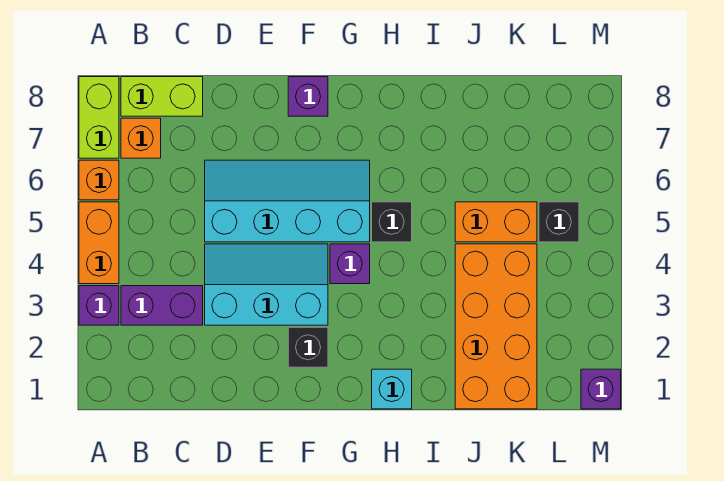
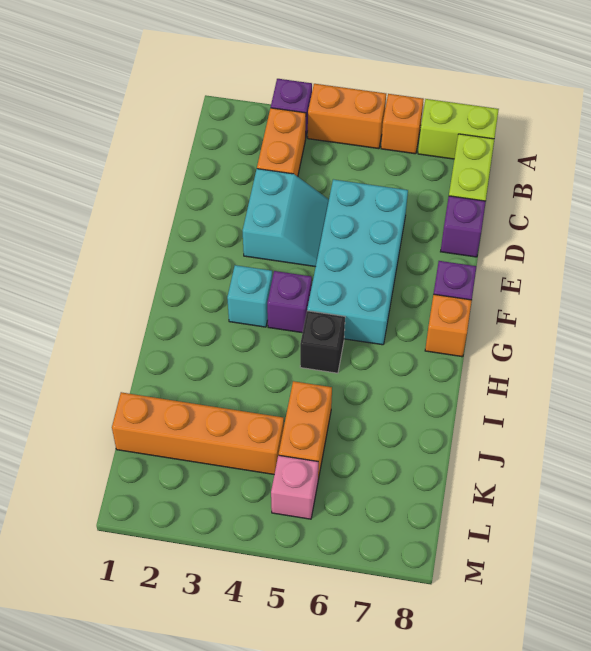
purple brick B3:C3 level 1 -> orange brick B3:C3 level 1
orange brick B7 level 1 -> orange brick G8 level 1
cyan slope D3:F4 level 1 top 3 -> cyan slope D3:E4 level 1 top 3
cyan slope D5:G6 level 1 top 5 -> cyan brick D5:G6 level 1
black brick F2 level 1 -> none
cyan brick H1 level 1 -> cyan brick G3 level 1
orange brick J1:K4 level 1 -> orange brick K1:K4 level 1
black brick L5 level 1 -> pink brick L5 level 1
purple brick M1 level 1 -> purple brick D8 level 1

